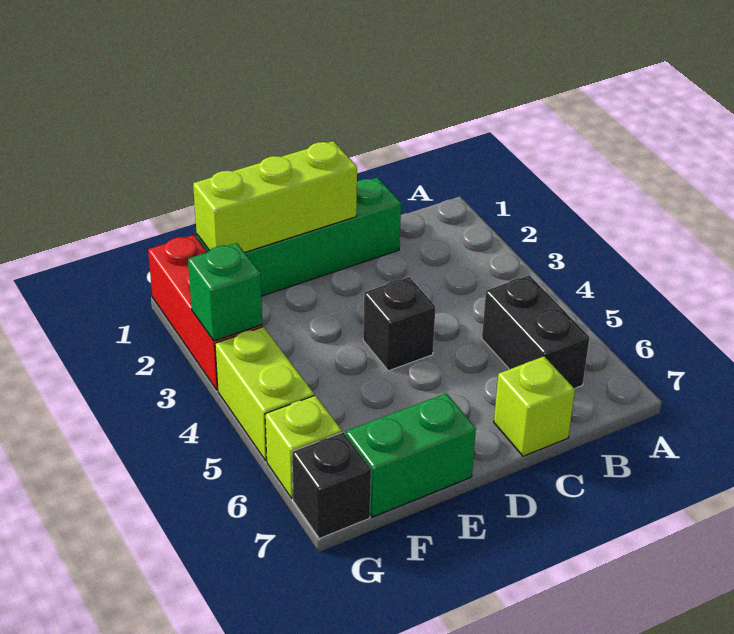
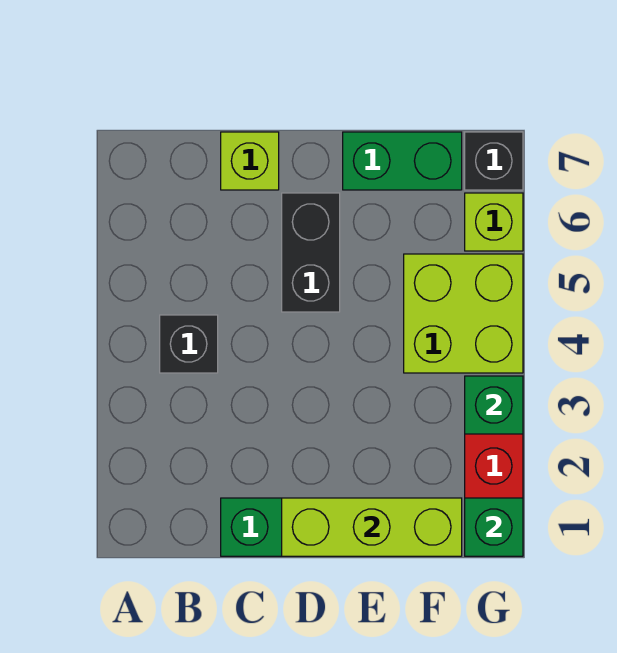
black brick B5:B6 level 1 -> black brick D5:D6 level 1
black brick D4 level 1 -> black brick B4 level 1
none -> green brick G1 level 2
lime brick G4:G5 level 1 -> lime brick F4:G5 level 1

